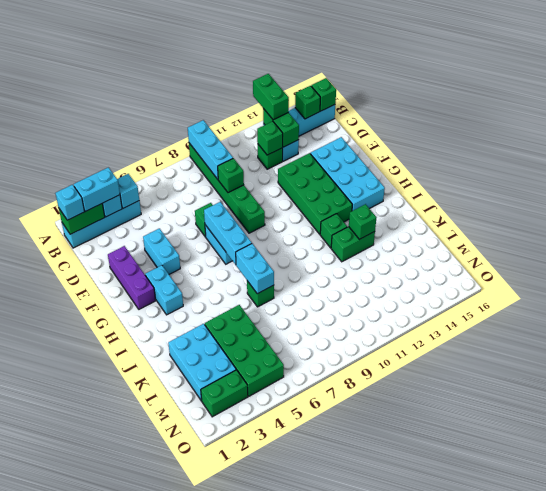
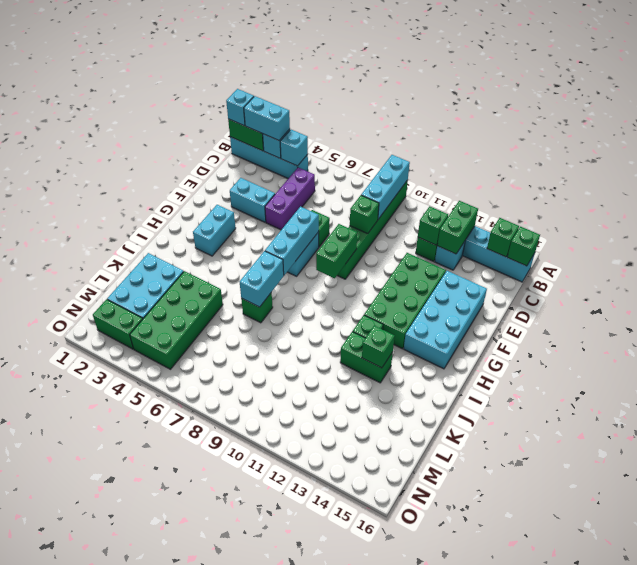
green brick A13:B13 level 3 -> green brick F9:G9 level 2
purple brick E2:G2 level 1 -> purple brick C5:E5 level 1
cyan brick E4:F4 level 1 -> cyan brick E3:E4 level 1

